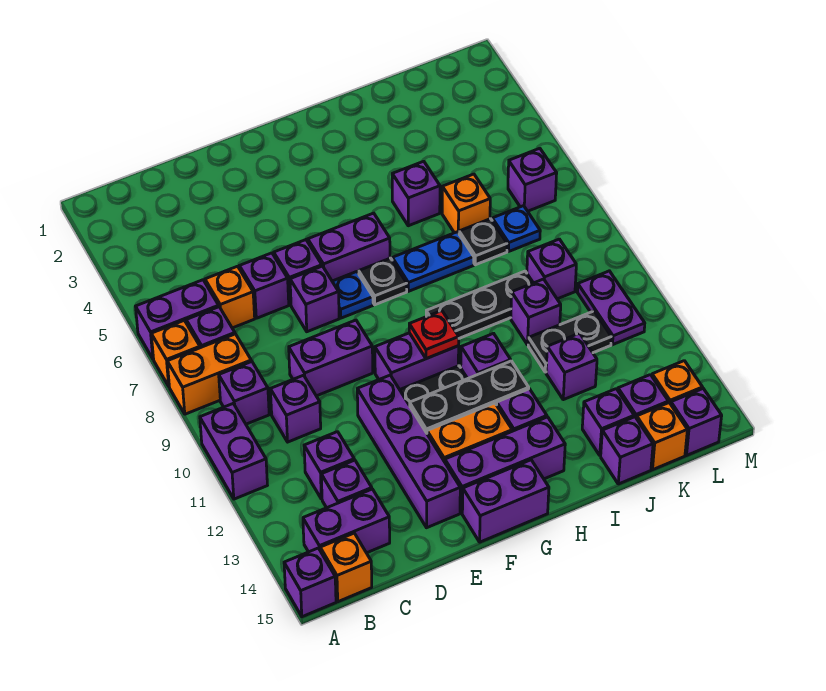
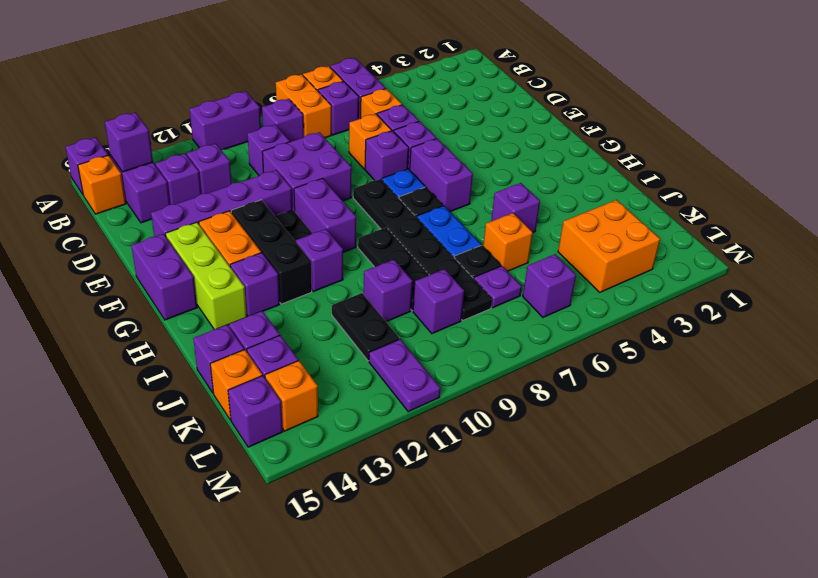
none -> orange brick D7 level 1
purple brick D9:E9 level 1 -> purple brick D9:E10 level 1
none -> black plate F8:K8 level 1
purple brick F14:H14 level 1 -> lime brick F14:H14 level 1
red plate G10 level 2 -> none
purple brick J12 level 1 -> purple brick B14 level 2
none -> orange brick K3:L4 level 1
blue plate K7 level 1 -> purple plate K7 level 1
purple plate L10:L11 level 1 -> purple plate L11:M11 level 1

